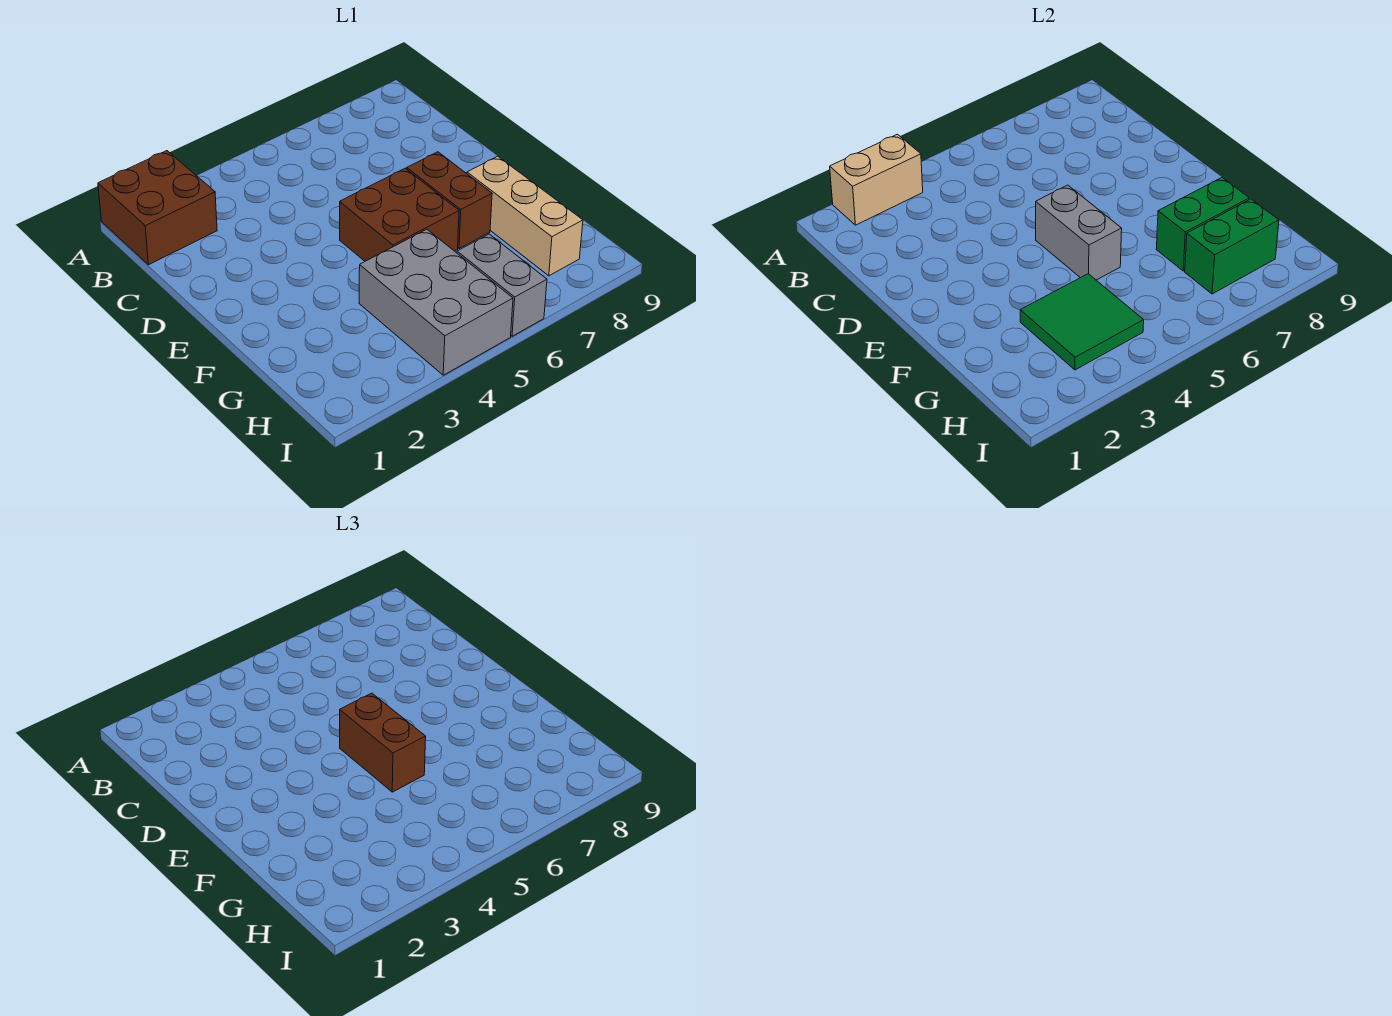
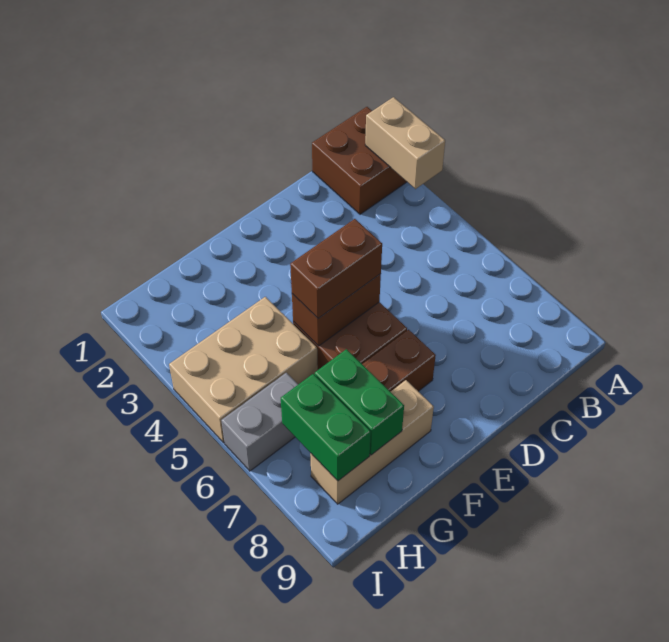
grey brick E5:F5 level 2 -> brown brick E5:F5 level 2
green tile G3:H4 level 2 -> none
grey brick G4:I5 level 1 -> tan brick G4:I5 level 1

